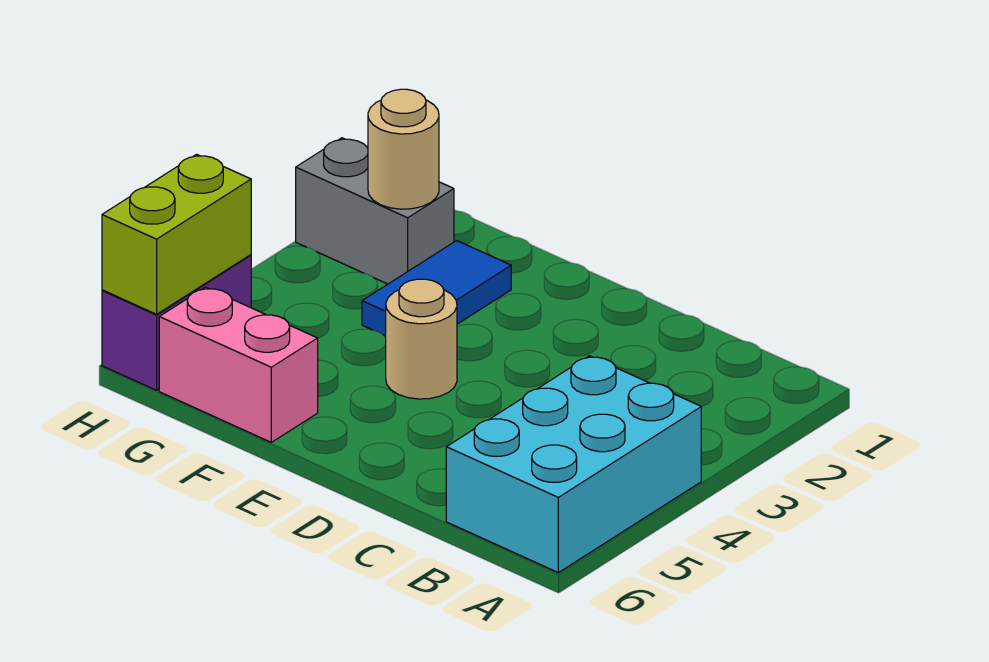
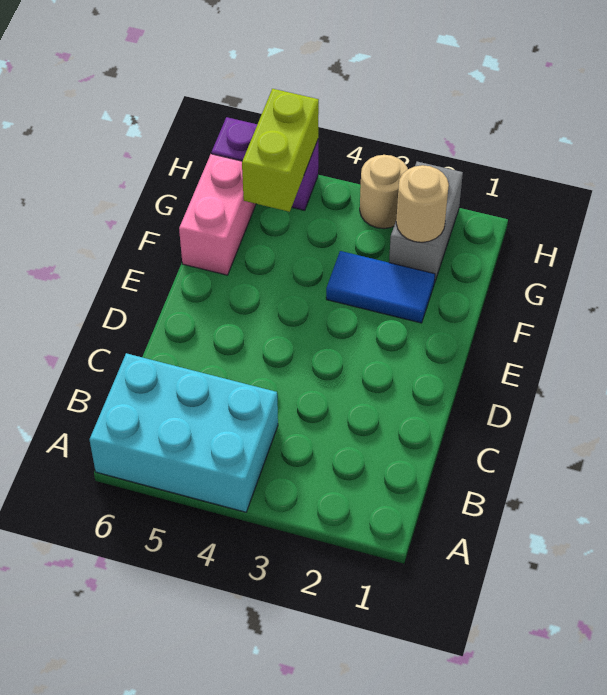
tan round brick E4 level 1 -> tan round brick H3 level 1
lime brick H5:H6 level 2 -> lime brick G5:H5 level 2

